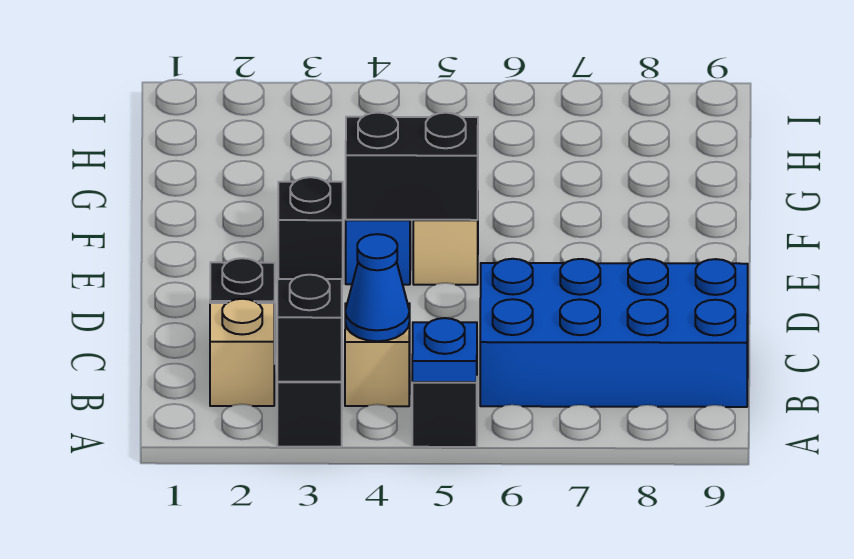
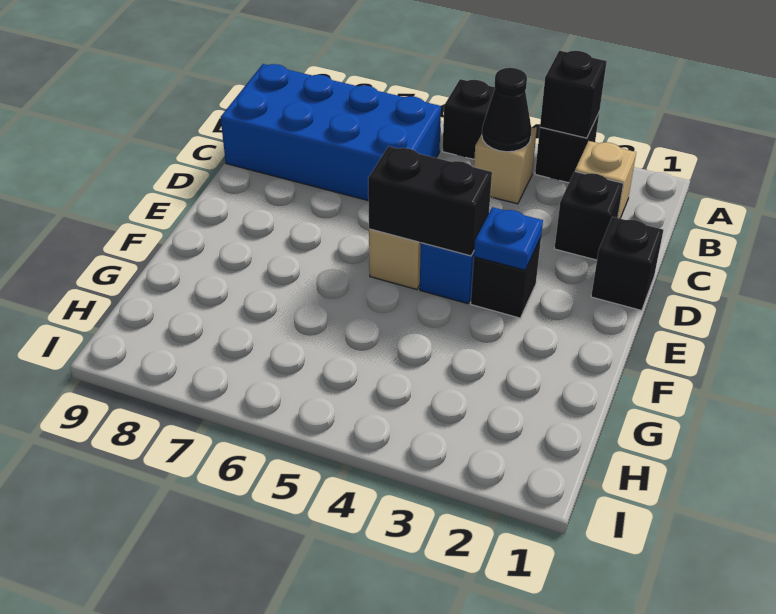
blue plate A5 level 2 -> blue plate E3 level 2
blue cone B4 level 2 -> black cone B4 level 2
none -> black brick D1 level 1

